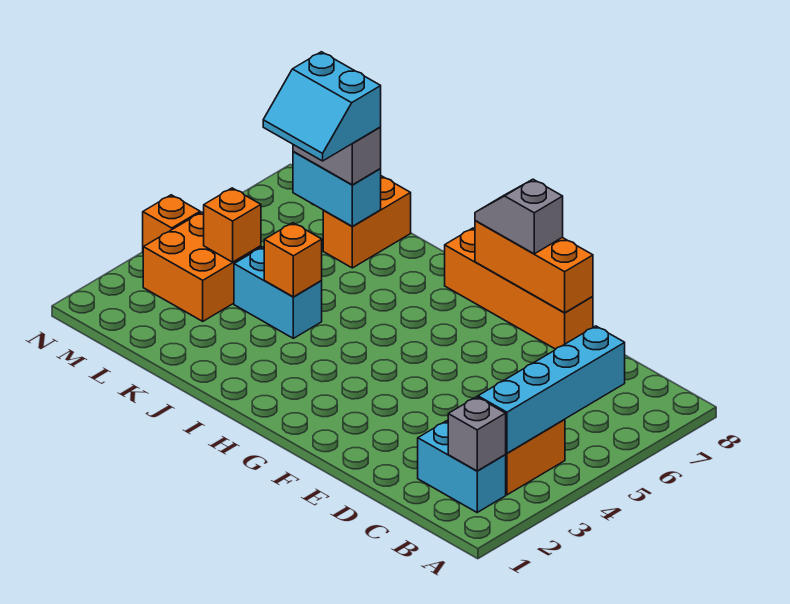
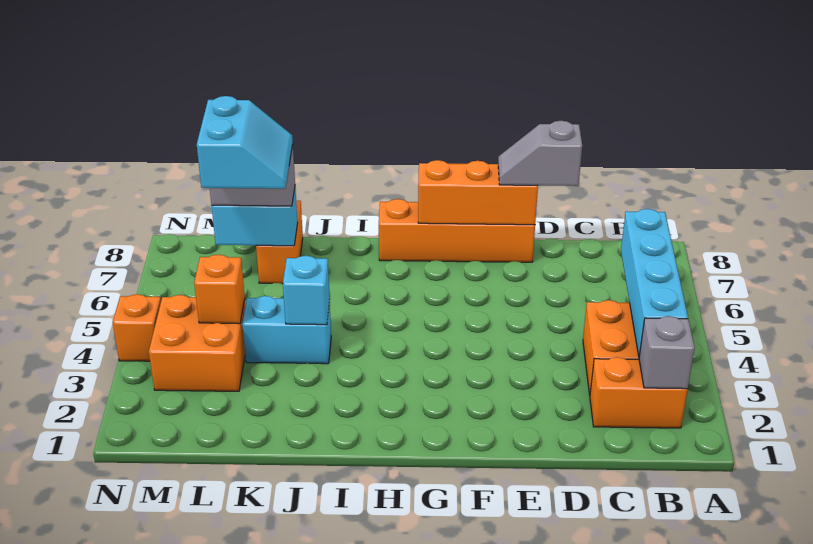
cyan brick B2:C2 level 1 -> orange brick B2:C2 level 1
grey slope F8:G8 level 3 top F -> grey slope D8:E8 level 3 top D
orange brick J4 level 2 -> cyan brick J4 level 2
cyan slope K6:L7 level 4 top 7 -> cyan slope K6:L7 level 4 top L

